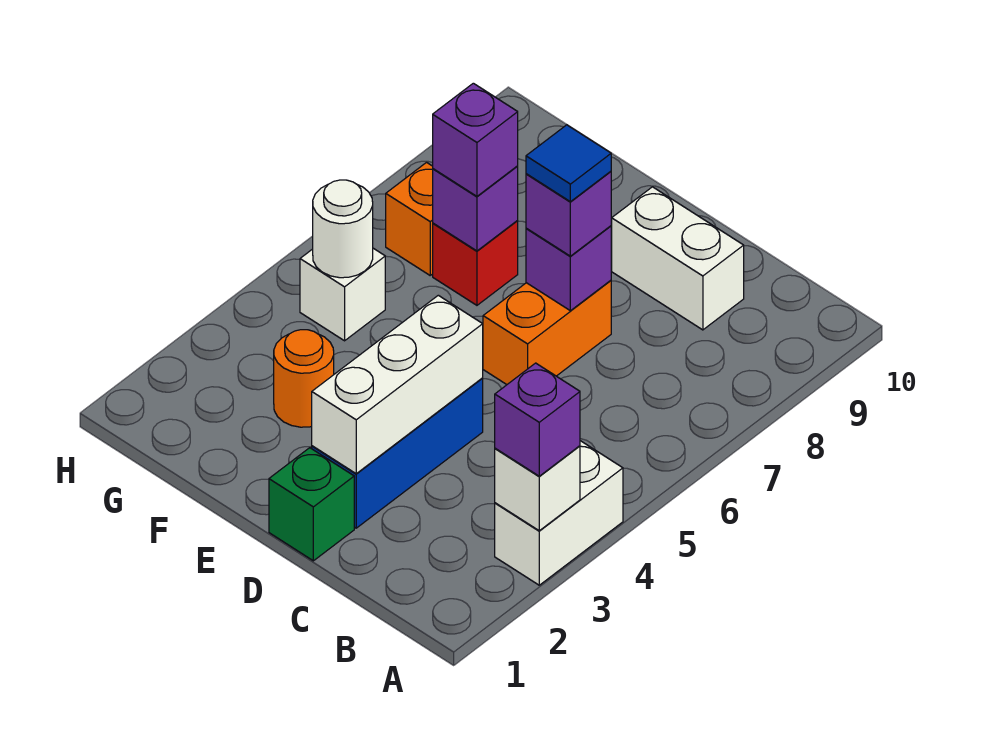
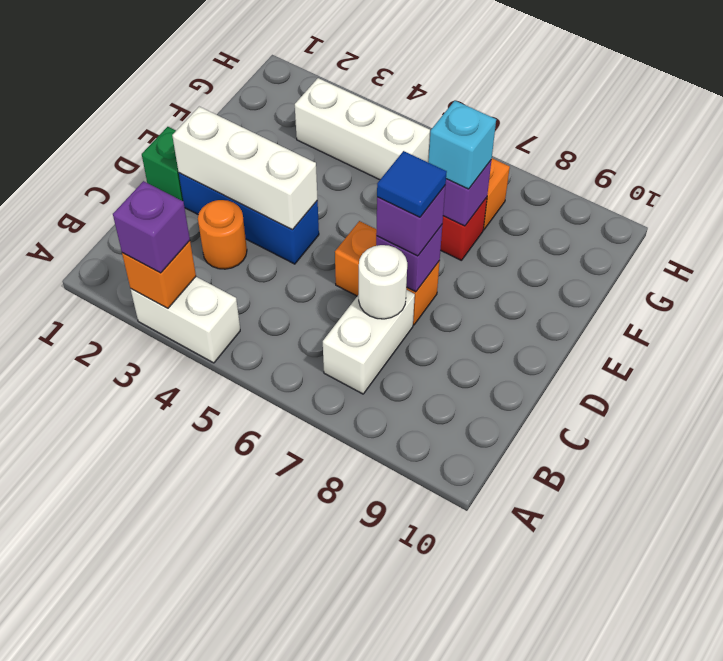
white brick A3 level 2 -> orange brick A3 level 2
white brick C9:D9 level 1 -> white brick B7:C7 level 1
orange round brick F3 level 1 -> orange round brick C3 level 1
purple brick F7 level 3 -> cyan brick F7 level 3
white brick G5 level 1 -> white brick G3:G5 level 1
white round brick G5 level 2 -> white round brick C7 level 2

